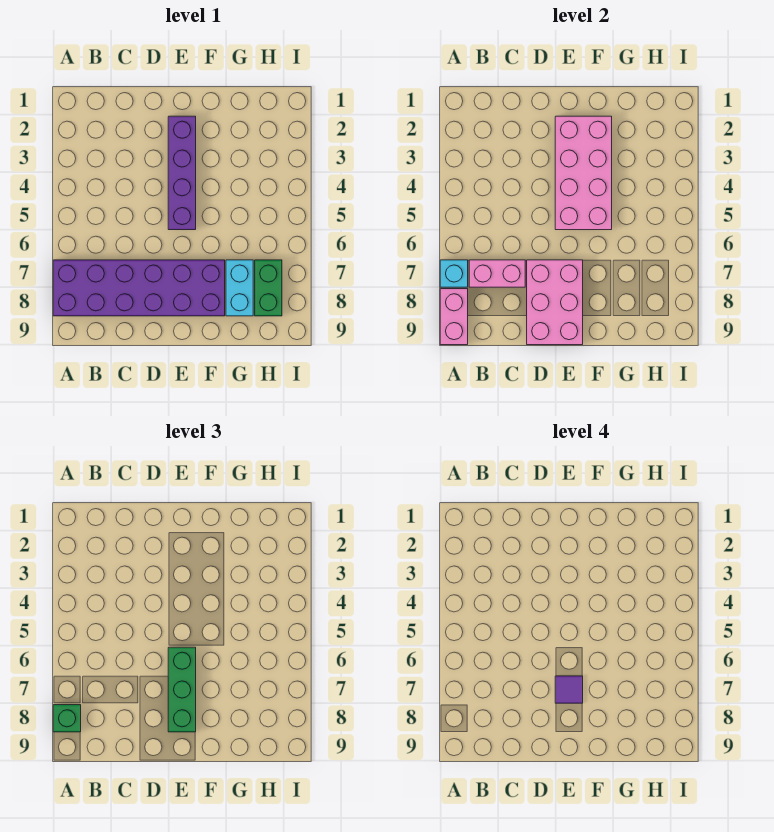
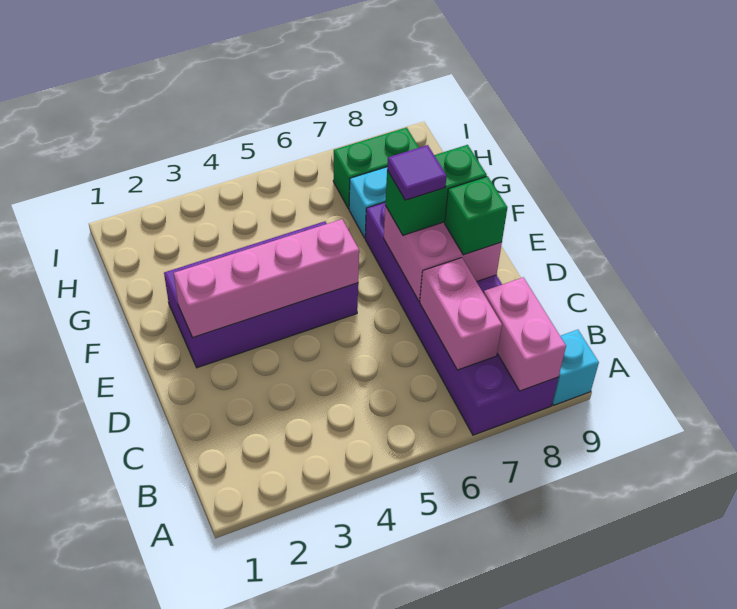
cyan brick A7 level 2 -> cyan brick A9 level 1
pink brick A8:A9 level 2 -> pink brick A8:B8 level 2
green brick A8 level 3 -> green brick D8 level 3
pink brick D7:E9 level 2 -> pink brick D7:E8 level 2
purple brick E2:E5 level 1 -> purple brick E2:F5 level 1
pink brick E2:F5 level 2 -> pink brick E2:E5 level 2
green brick E6:E8 level 3 -> green brick E7:E8 level 3

